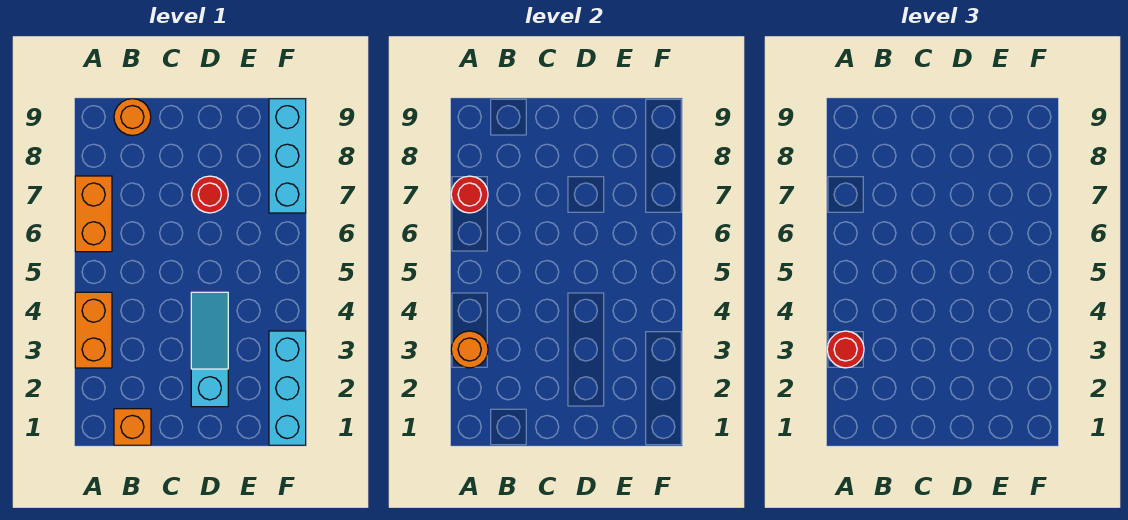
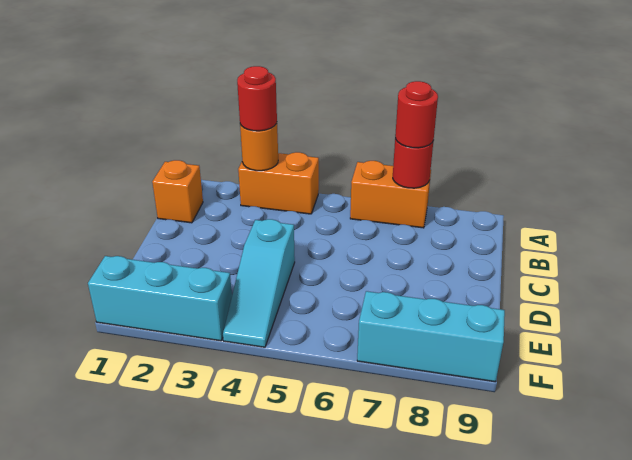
orange round brick B9 level 1 -> none
cyan slope D2:D4 level 1 top 2 -> cyan slope D4:F4 level 1 top D
red round brick D7 level 1 -> red round brick A7 level 3

